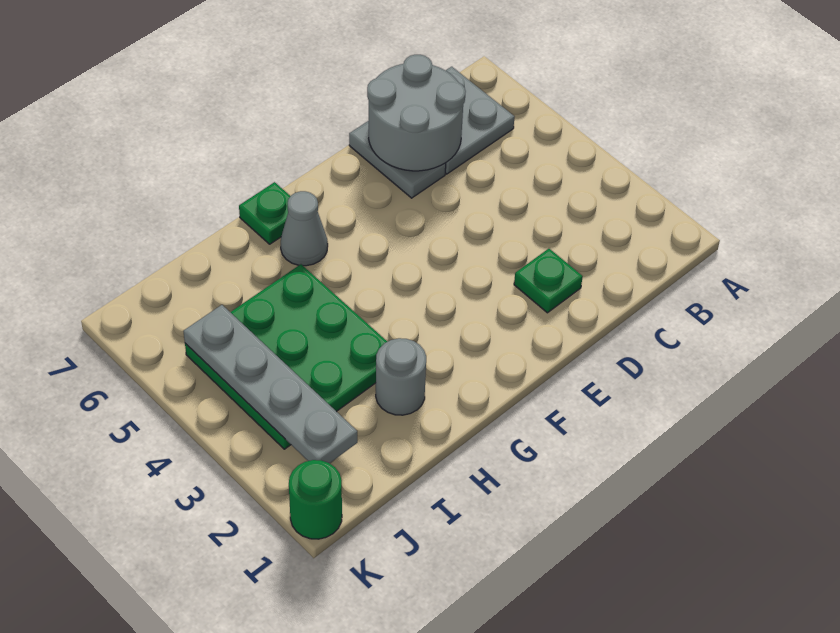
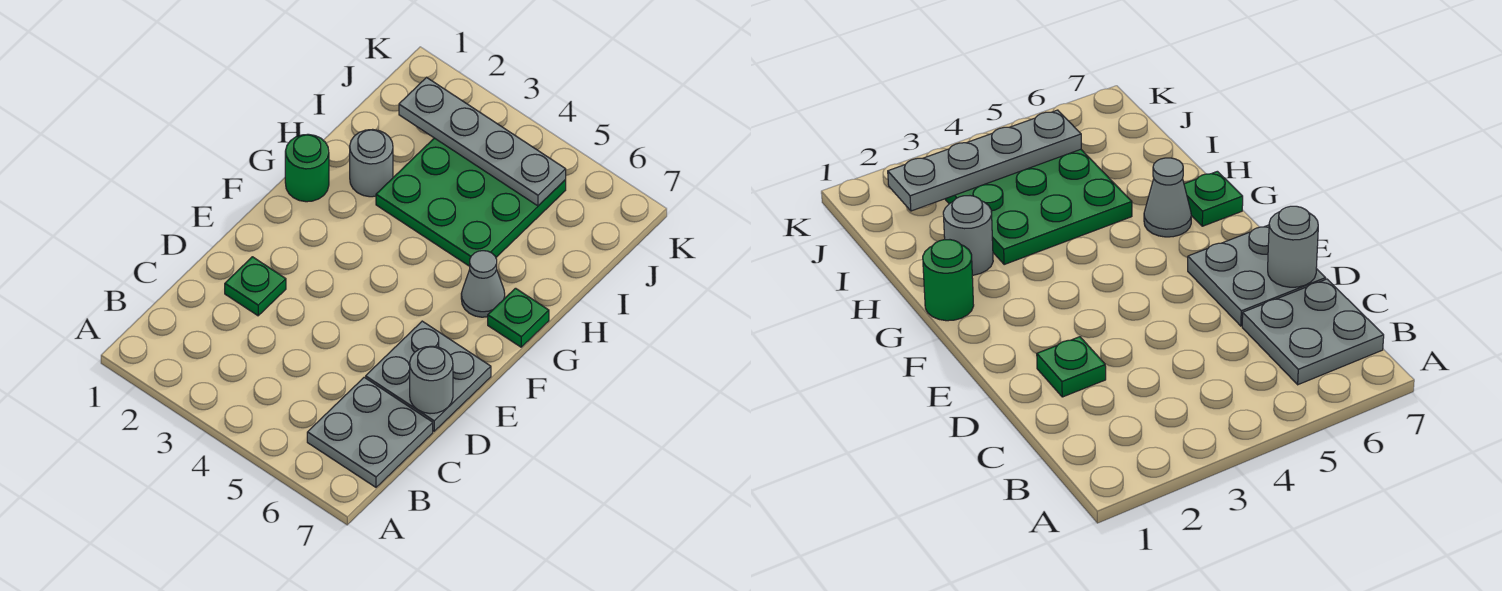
grey round brick C6:D7 level 2 -> grey round brick D7 level 2
grey plate D6:D7 level 1 -> grey plate D6:E7 level 1
green round brick K1 level 1 -> green round brick G1 level 1

